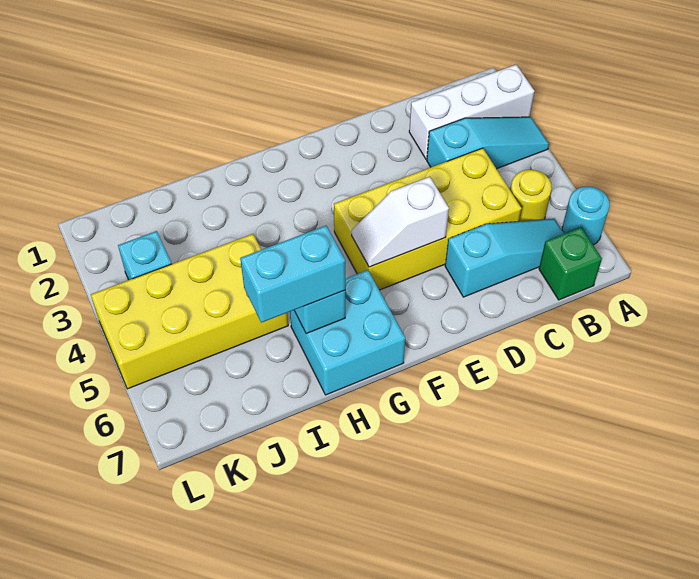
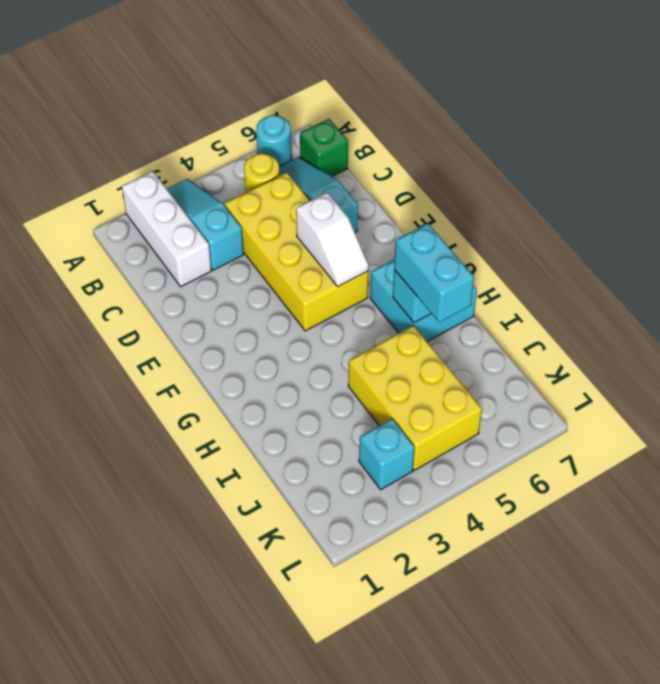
yellow brick I4:L5 level 1 -> yellow brick I4:K5 level 1

